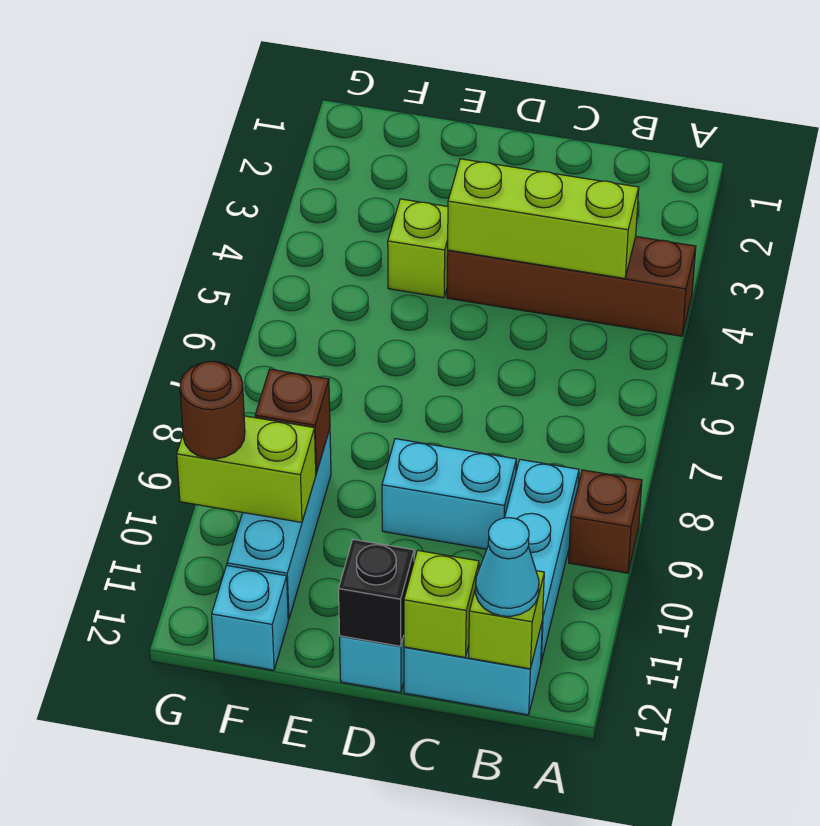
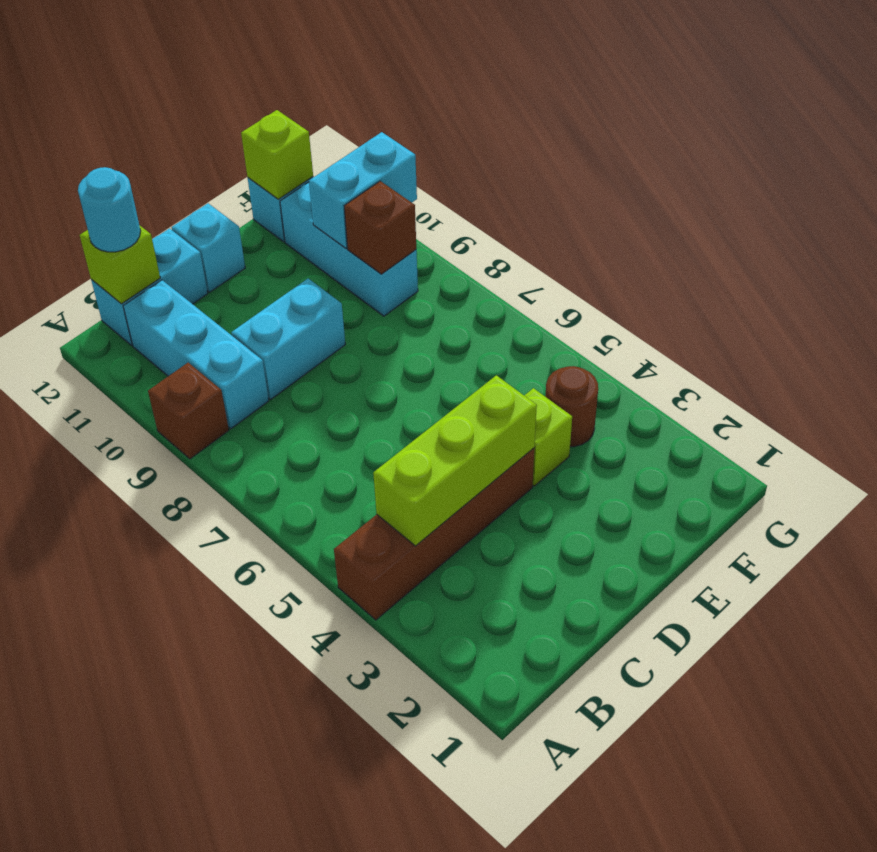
cyan cone B12 level 3 -> cyan round brick B12 level 3
lime brick C12 level 2 -> lime brick F12 level 2
black brick D12 level 2 -> none
lime brick F10:G10 level 2 -> cyan brick F10:G10 level 2
brown round brick G10 level 3 -> brown round brick F4 level 1

